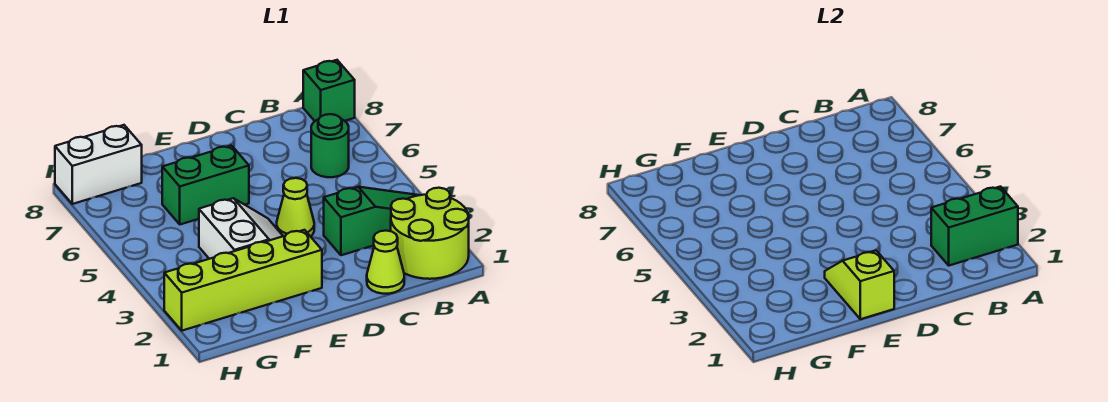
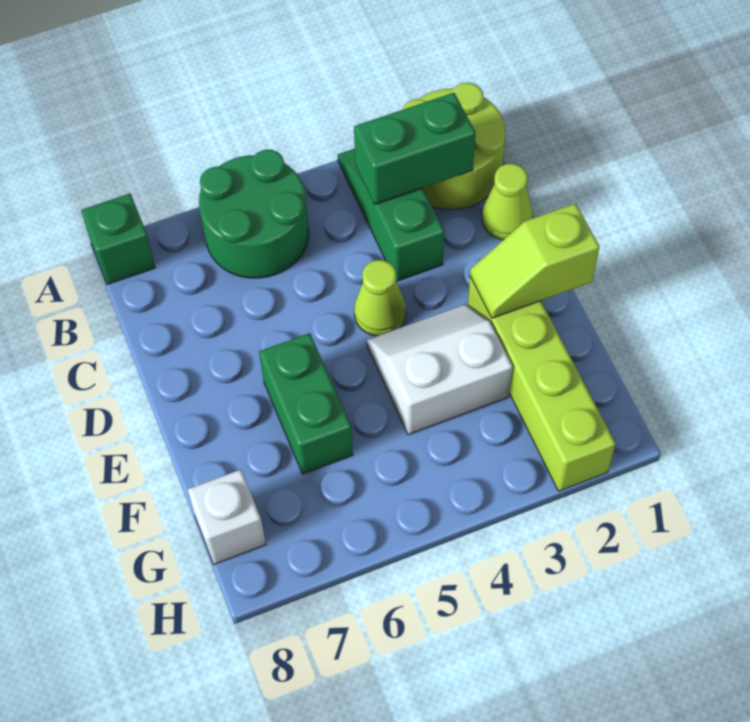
green brick A2:B2 level 2 -> green brick B2:B3 level 2
green round brick B6 level 1 -> green round brick A5:B6 level 1
white brick G8:H8 level 1 -> white brick G8 level 1

